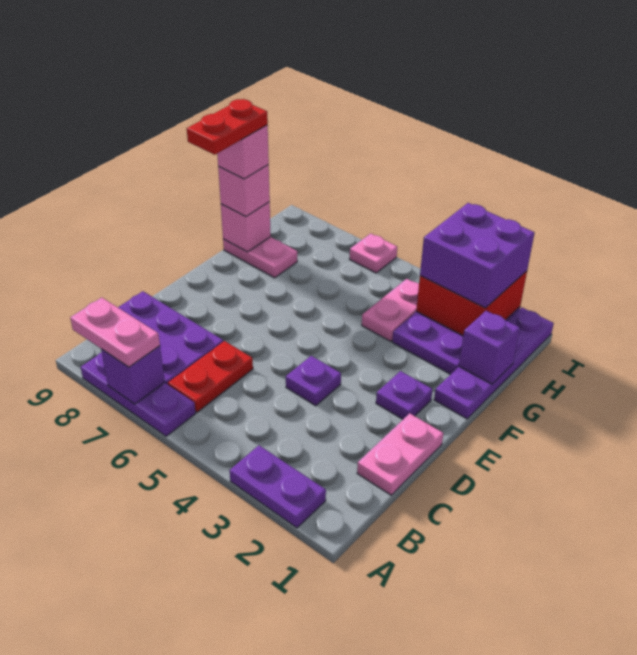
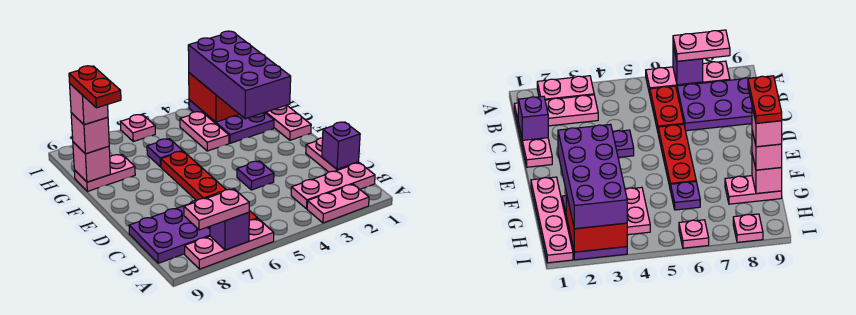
purple plate A2:A3 level 1 -> pink plate A2:A3 level 1
purple plate A6:A8 level 1 -> pink plate A6:A8 level 1
none -> pink plate B1:B3 level 1
none -> red plate D6:F6 level 1
purple plate E2 level 1 -> purple plate G6 level 1
purple plate F1:I1 level 1 -> pink plate F1:I1 level 1
purple brick G1 level 2 -> purple brick C1 level 2
purple brick H2:I3 level 3 -> purple brick F2:I3 level 3
none -> pink plate I8 level 1

